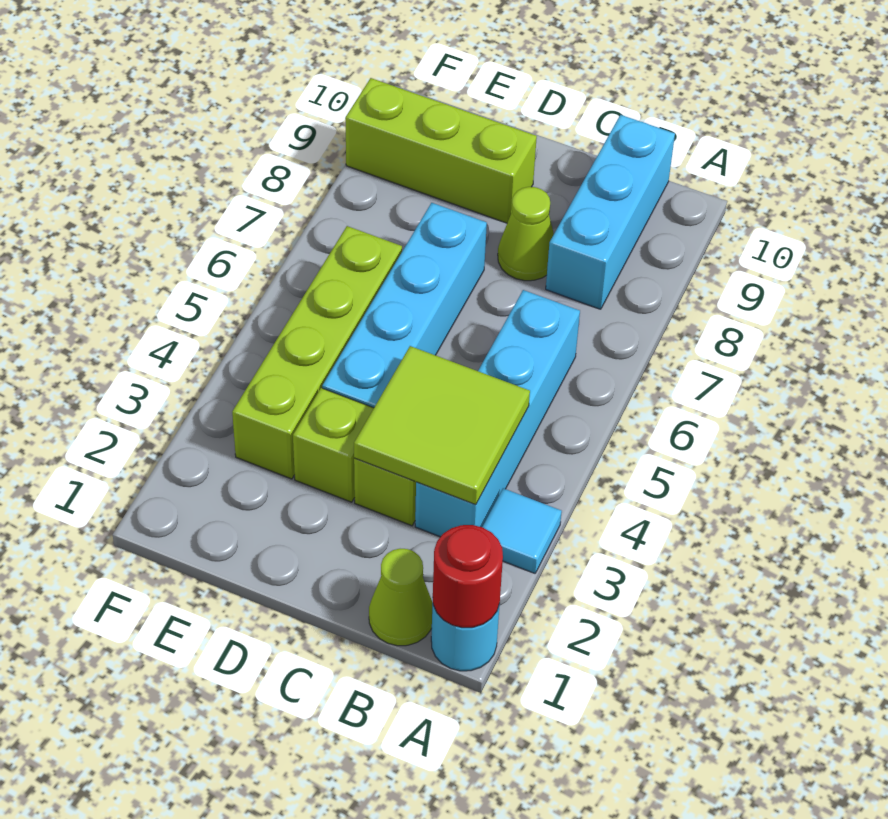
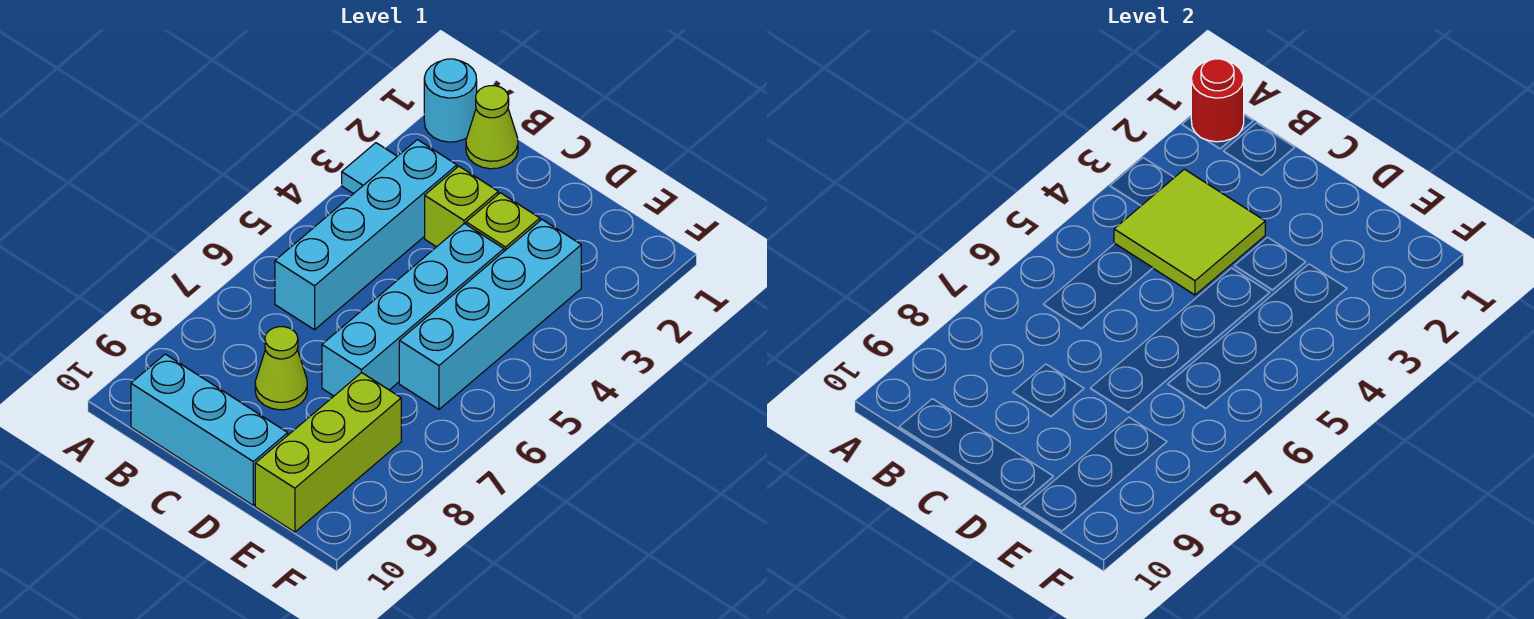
cyan brick B8:B10 level 1 -> cyan brick B10:D10 level 1
lime brick D9:F9 level 1 -> lime brick E8:E10 level 1
lime brick E3:E6 level 1 -> cyan brick E3:E6 level 1

